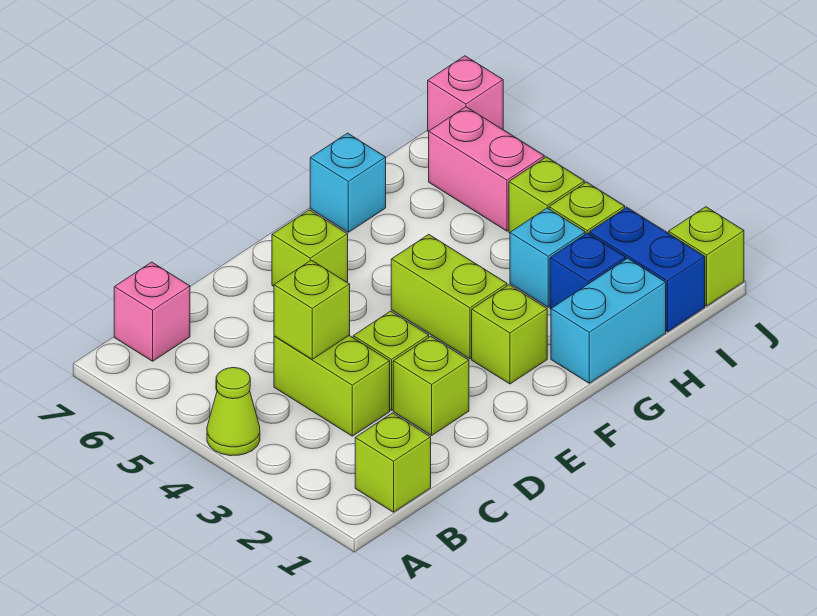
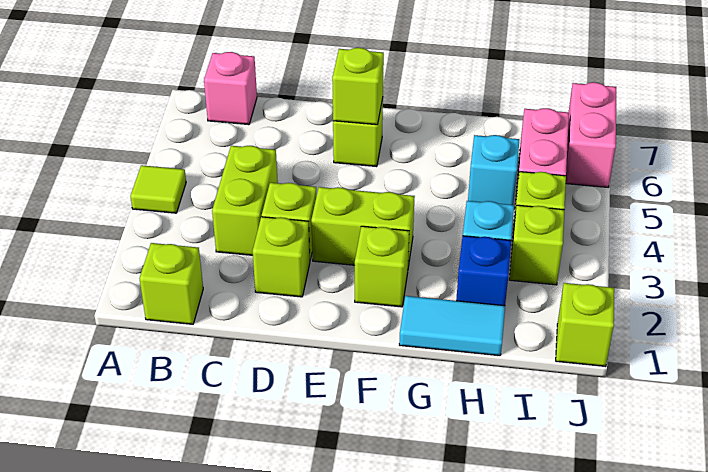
lime cone A4 level 1 -> lime tile A4 level 1
lime brick C4 level 2 -> lime brick E6 level 2
lime brick F3:F4 level 1 -> lime brick E3:F3 level 1
cyan brick G1:H1 level 1 -> cyan tile G1:H1 level 1
cyan brick G7 level 1 -> cyan brick H5 level 1
blue brick I1:I2 level 1 -> none
pink brick J7 level 1 -> pink brick J6:J7 level 1

